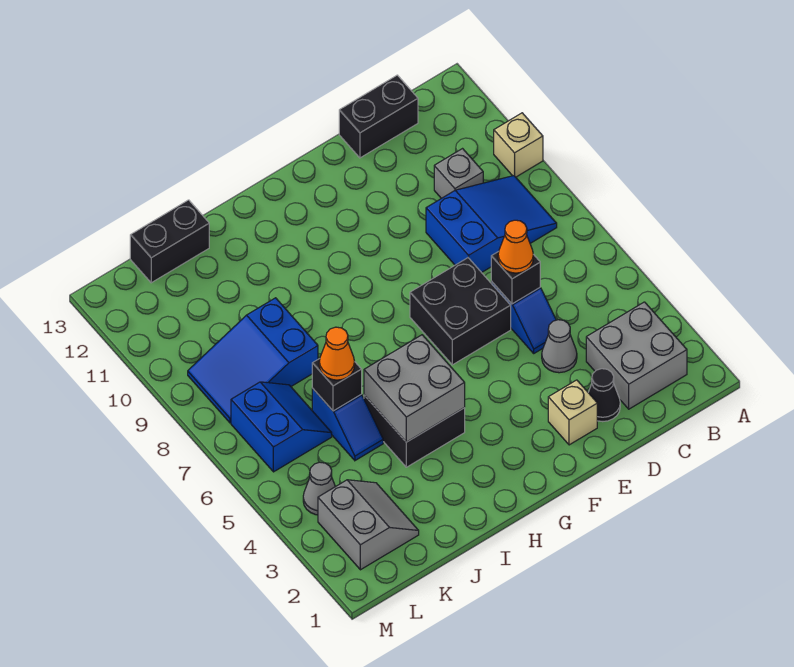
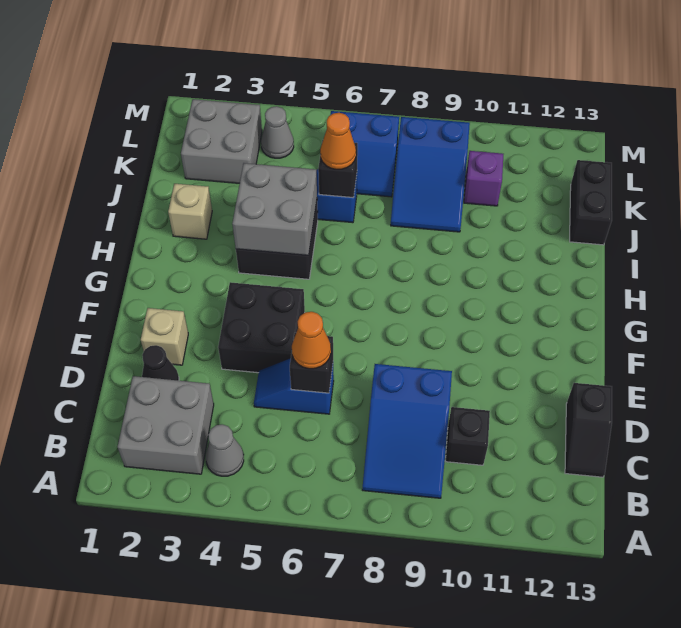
tan brick A10 level 1 -> tan brick I2 level 1
grey brick C10 level 1 -> black brick C10 level 1
black brick C13:D13 level 1 -> black slope C13:D13 level 1 top D
grey cone D4 level 1 -> grey cone B4 level 1
black brick E6:F7 level 1 -> black brick E4:F5 level 1
blue slope J8:L9 level 1 top J -> blue slope J8:L9 level 1 top L
grey slope K2:L3 level 1 top L -> grey brick K2:L3 level 1
none -> purple brick K10 level 1

